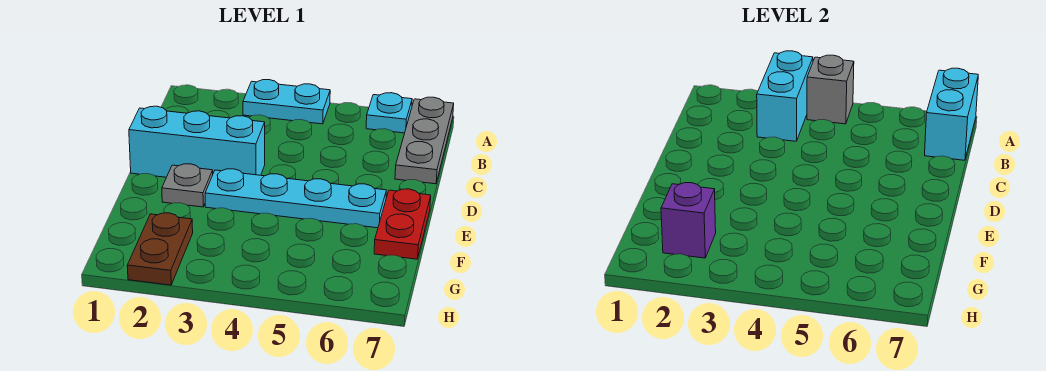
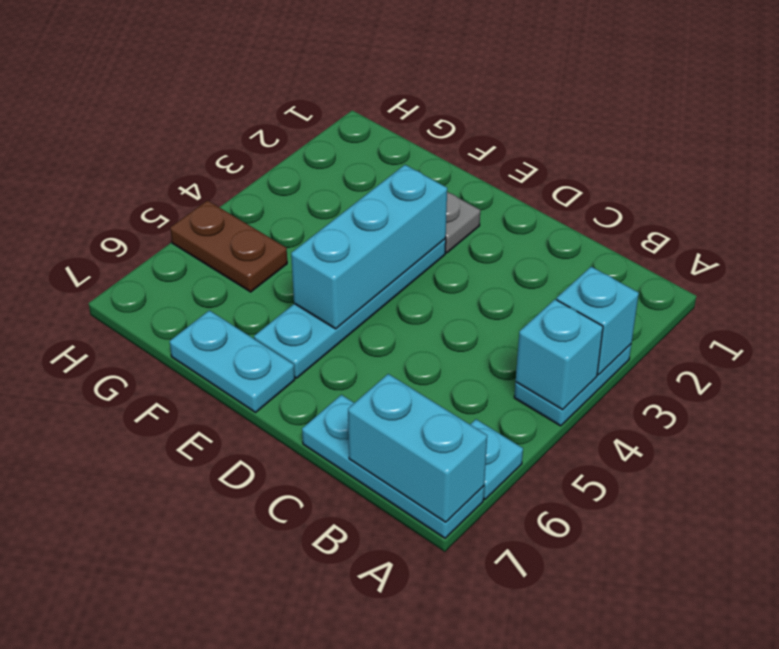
cyan brick A3:B3 level 2 -> cyan brick A3 level 2
grey brick A4 level 2 -> cyan brick A4 level 2
grey plate A7:C7 level 1 -> cyan plate A7:C7 level 1
cyan brick D1:D3 level 1 -> cyan brick E3:E5 level 2
red plate E7:F7 level 1 -> cyan plate E7:F7 level 1
brown plate G2:H2 level 1 -> brown plate G5:H5 level 1
purple brick G2 level 2 -> none

